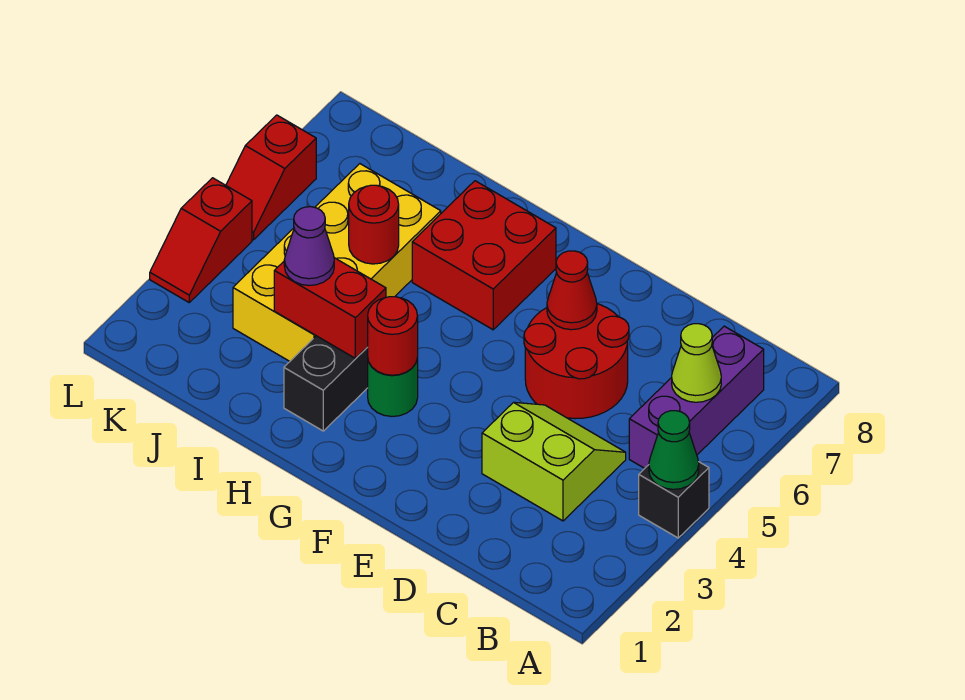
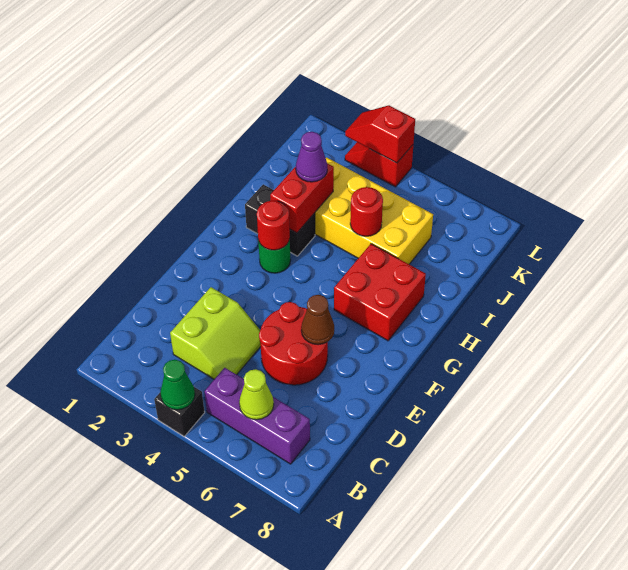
red cone E6 level 2 -> brown cone E6 level 2
red slope L5:L6 level 1 top 6 -> red slope L3:L4 level 2 top 4

